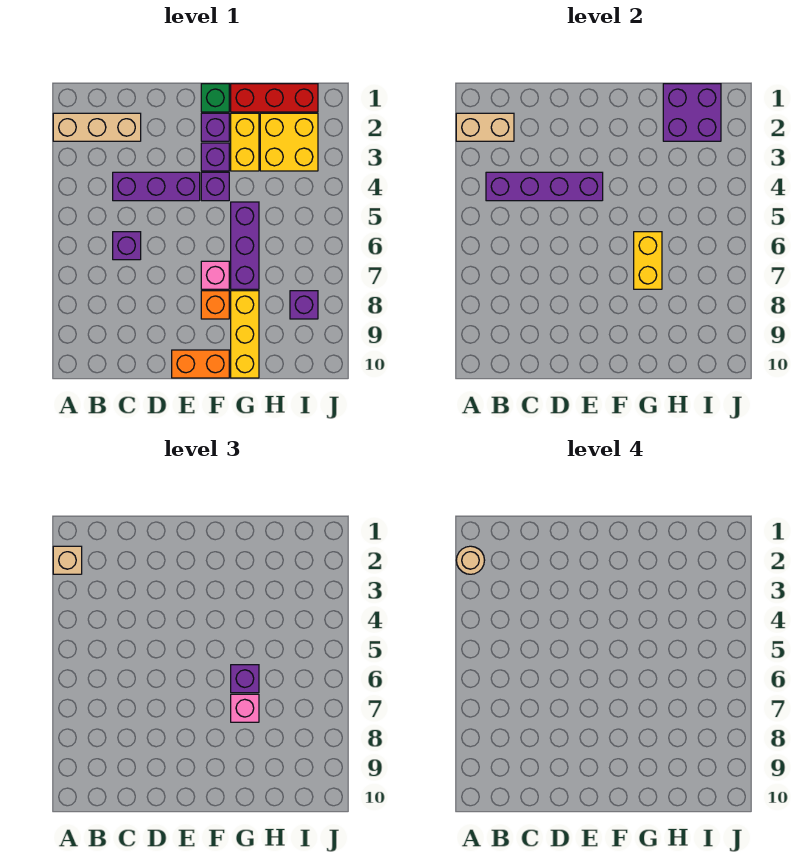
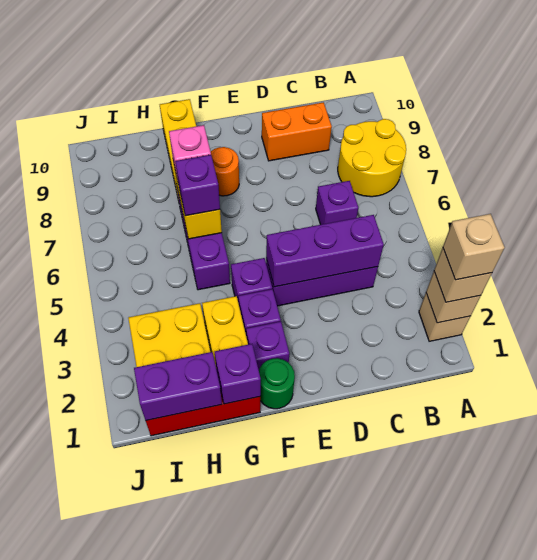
tan brick A2:C2 level 1 -> tan brick A2 level 1
tan brick A2:B2 level 2 -> tan brick A2 level 2
tan round brick A2 level 4 -> tan brick A2 level 4
none -> yellow round brick A7:B8 level 1
purple brick B4:E4 level 2 -> purple brick C4:E4 level 2
orange brick E10:F10 level 1 -> orange brick C9:D9 level 1
green brick F1 level 1 -> green round brick F1 level 1
pink brick F7 level 1 -> none
orange brick F8 level 1 -> orange round brick F8 level 1
purple brick H1:I2 level 2 -> purple brick H1:I1 level 2
purple brick I8 level 1 -> purple brick G1 level 2

